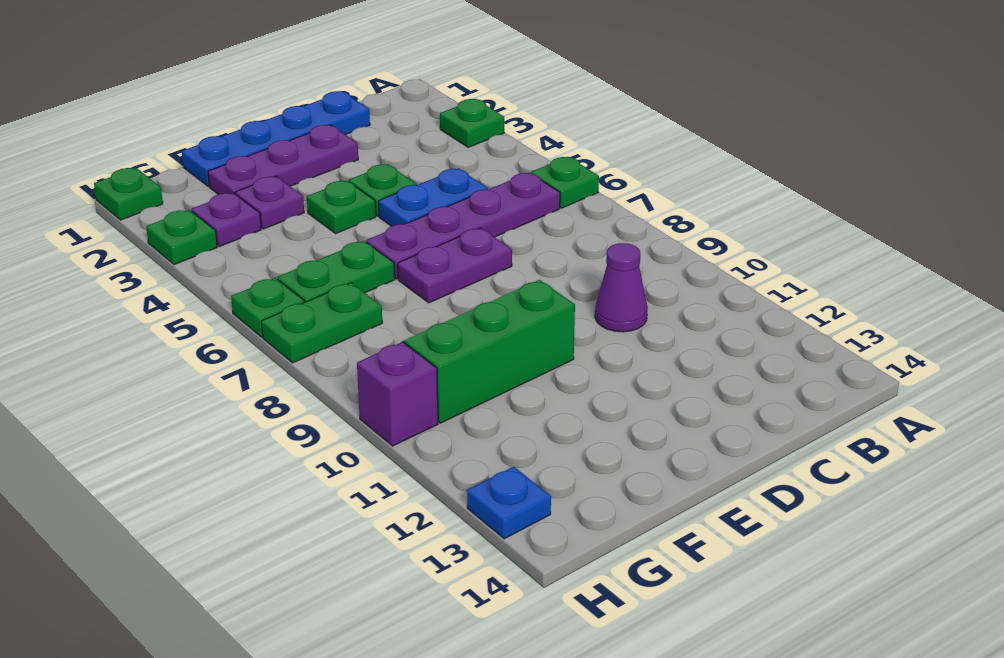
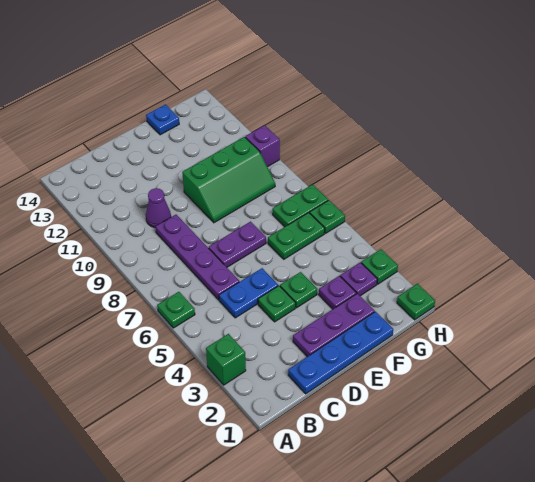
green plate A3 level 1 -> green brick A3 level 1
purple plate B6:E6 level 1 -> purple plate C6:C9 level 1
blue plate H13 level 1 -> blue plate F14 level 1

